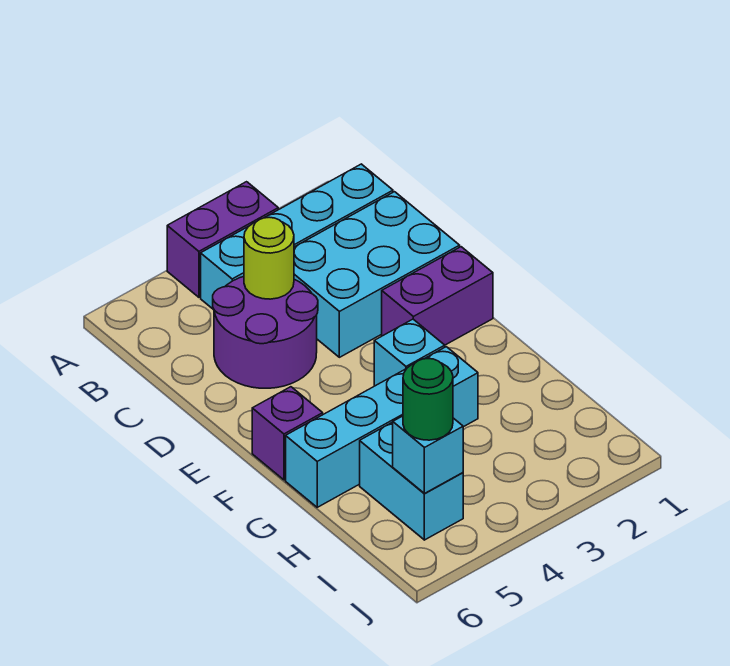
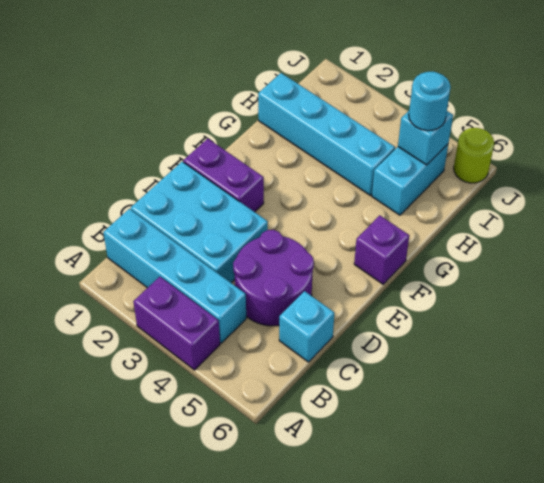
lime round brick C4 level 2 -> lime round brick J6 level 1
cyan brick F3 level 1 -> cyan brick C6 level 1
cyan brick G3:G6 level 1 -> cyan brick H1:H4 level 1
green round brick I5 level 3 -> cyan round brick I5 level 3

